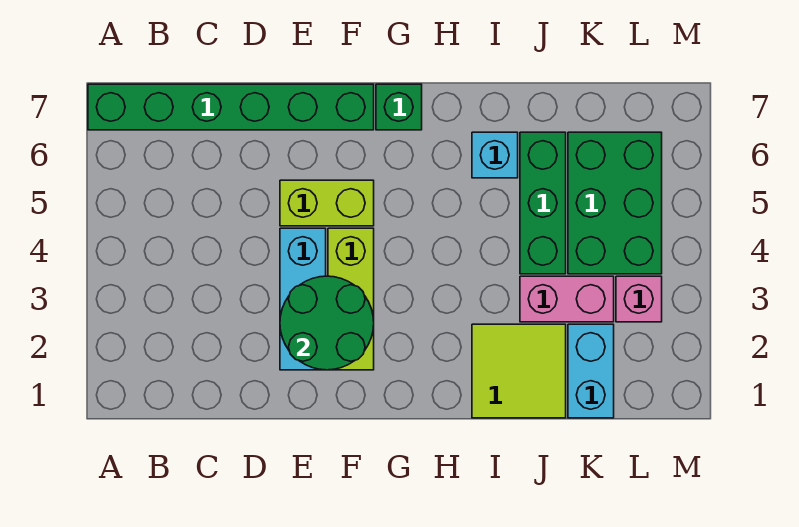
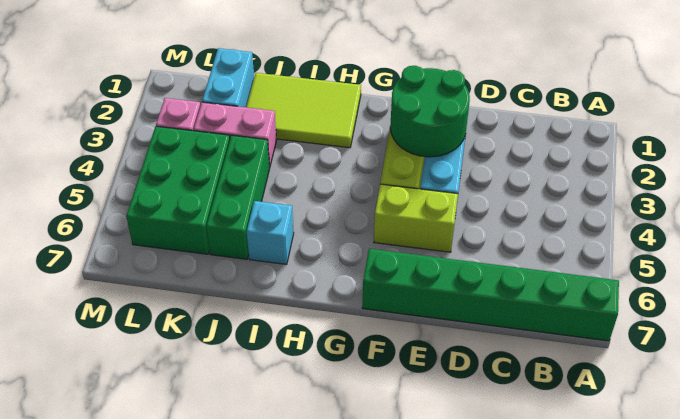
green brick G7 level 1 -> none
lime tile I1:J2 level 1 -> lime tile H1:J2 level 1

